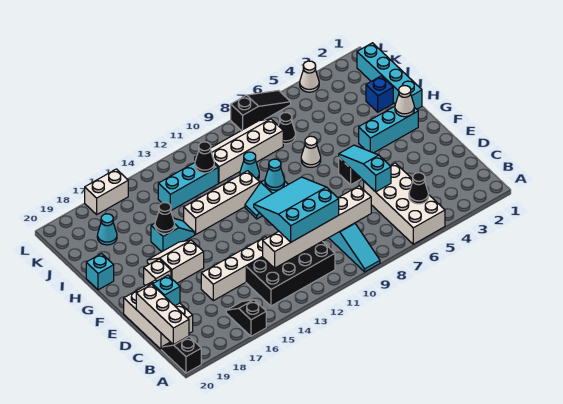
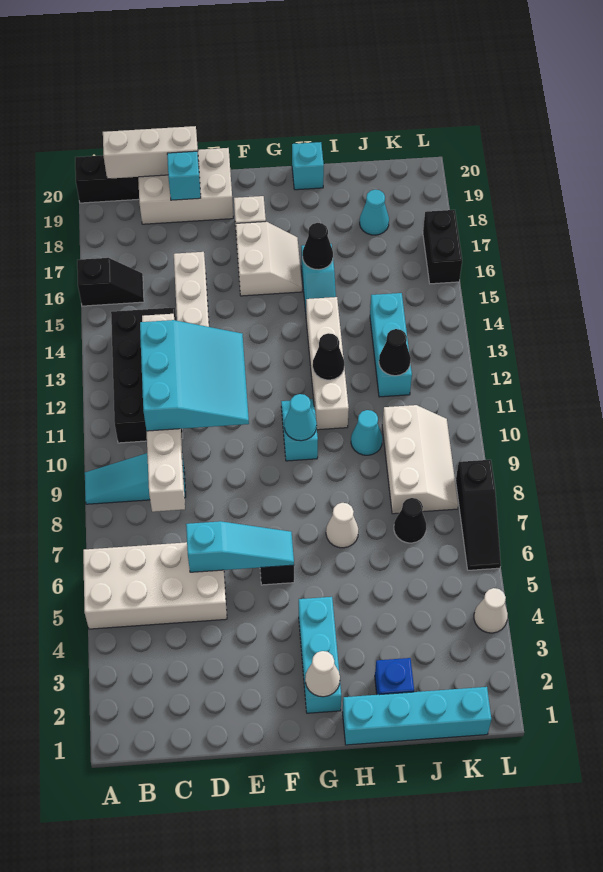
black cone B5 level 2 -> black cone H12 level 2
white slope J8:K11 level 1 top J -> white slope J8:K10 level 1 top J
white brick L16:L17 level 1 -> black brick L16:L17 level 1

